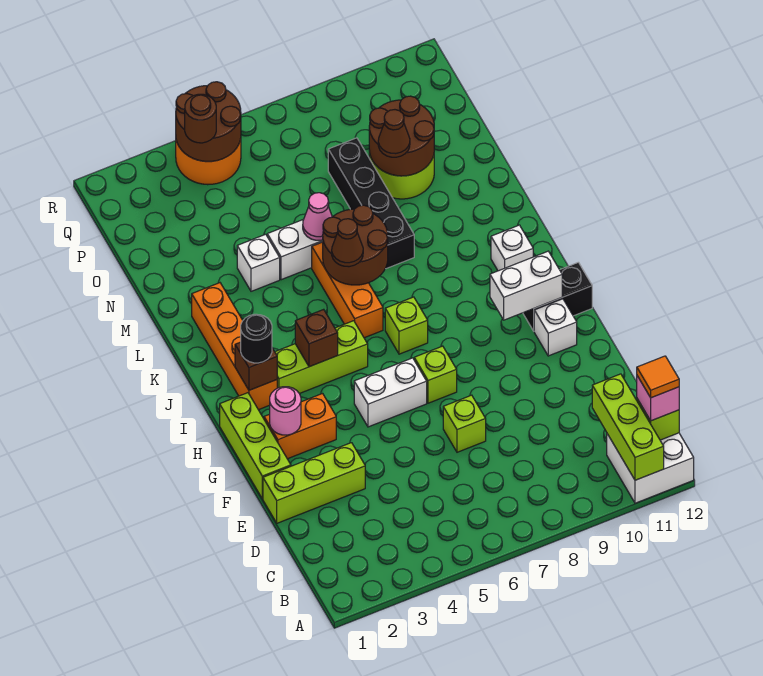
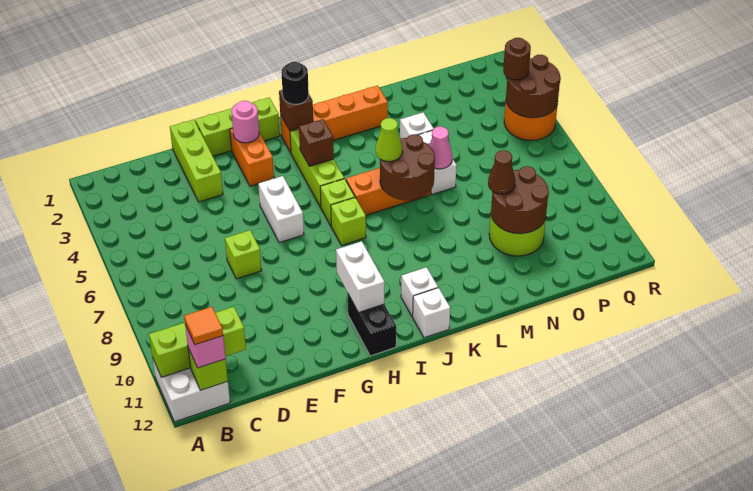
lime brick G7 level 1 -> lime brick I6 level 1
white brick G11 level 1 -> white brick J12 level 1
brown cone K6 level 3 -> lime cone K6 level 3
black brick L8:O8 level 1 -> none

